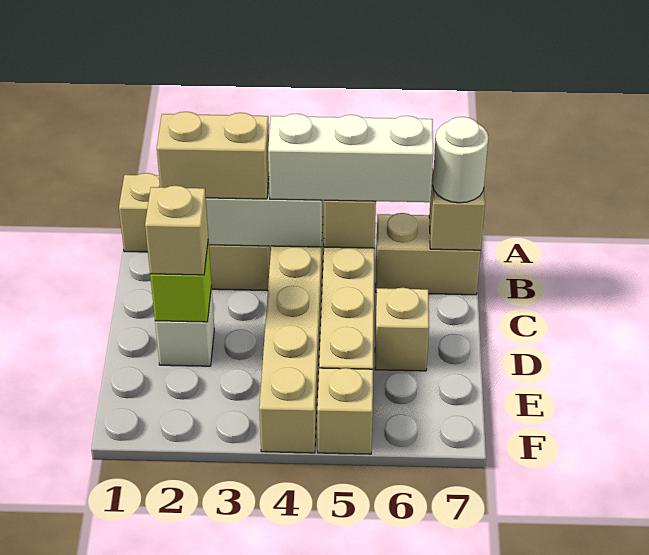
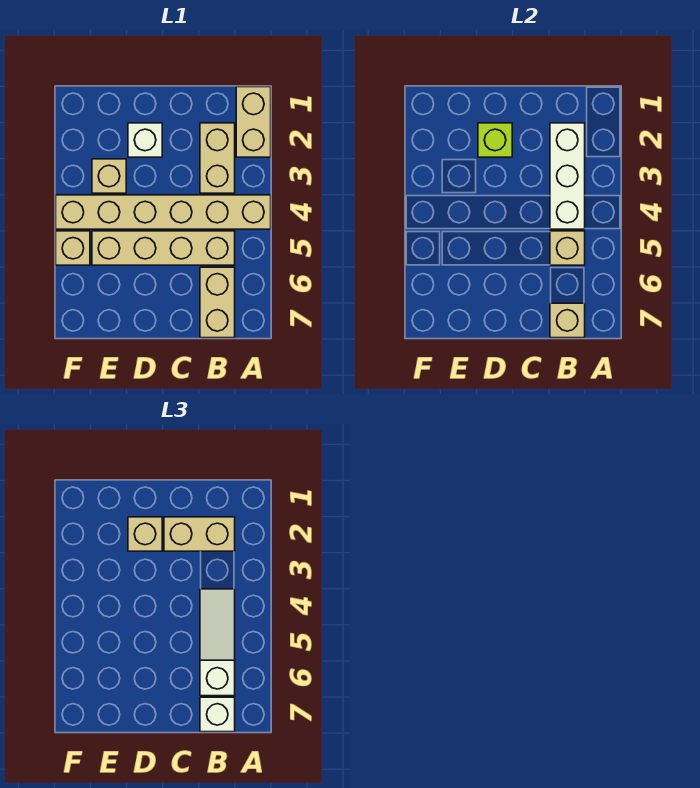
tan brick B2:B3 level 3 -> tan brick B2:C2 level 3
white brick B4:B6 level 3 -> white slope B4:B6 level 3 top 6
white round brick B7 level 3 -> white brick B7 level 3
tan brick D6 level 1 -> tan brick E3 level 1

